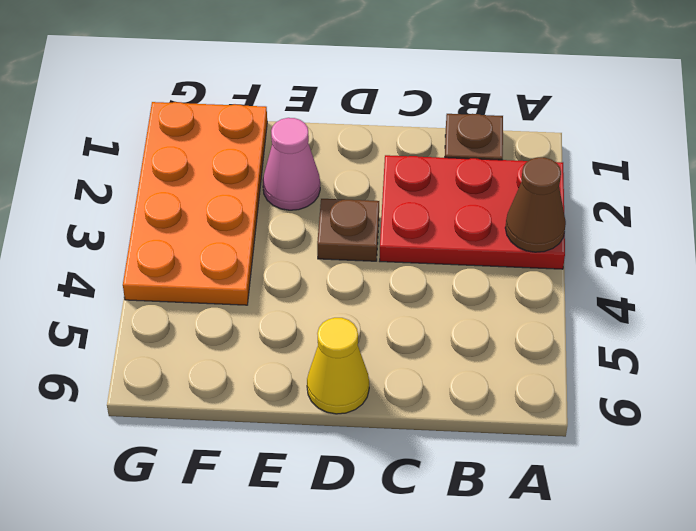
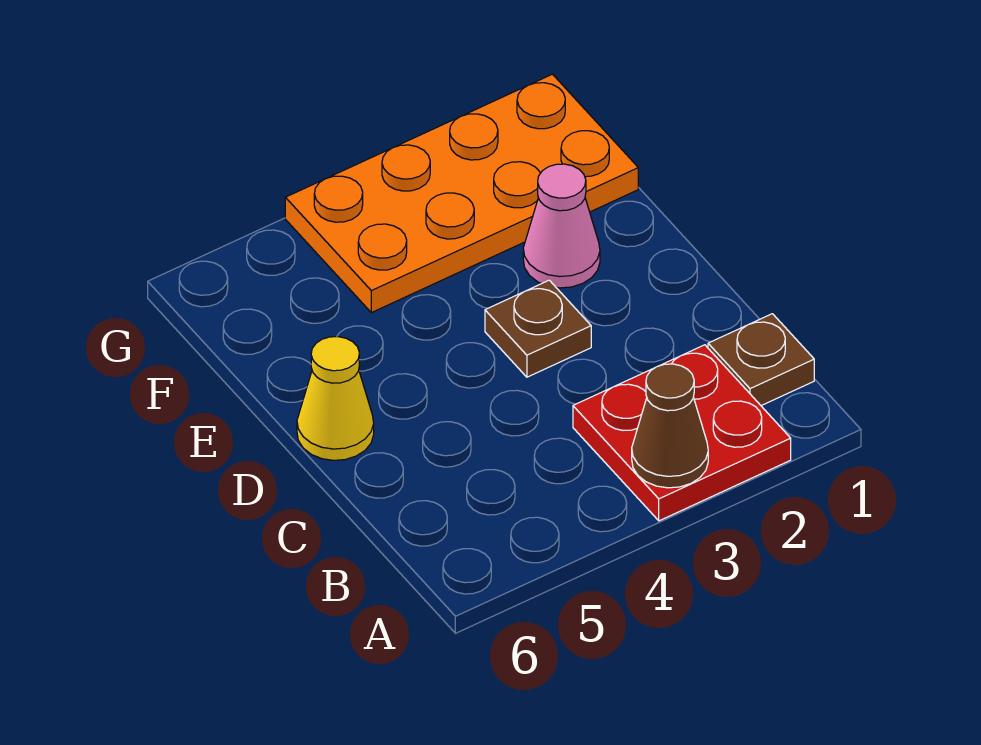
red plate A2:C3 level 1 -> red plate A2:B3 level 1

